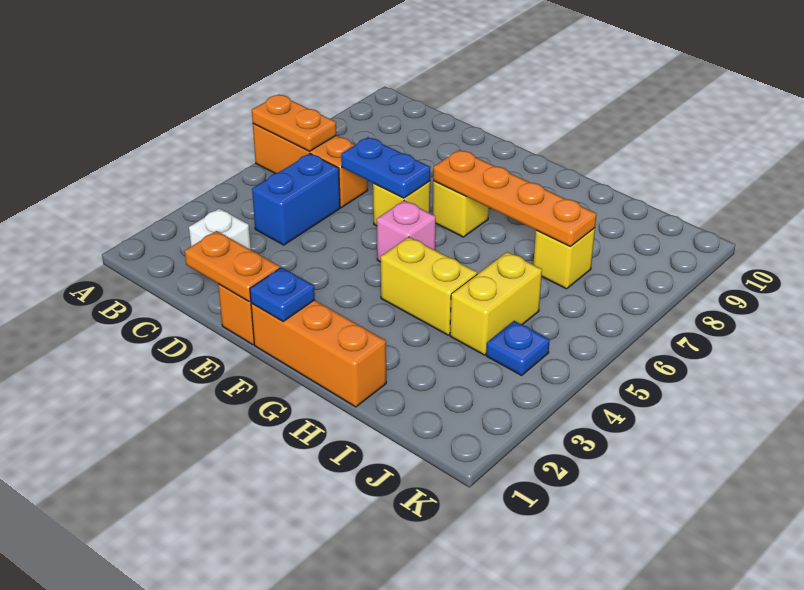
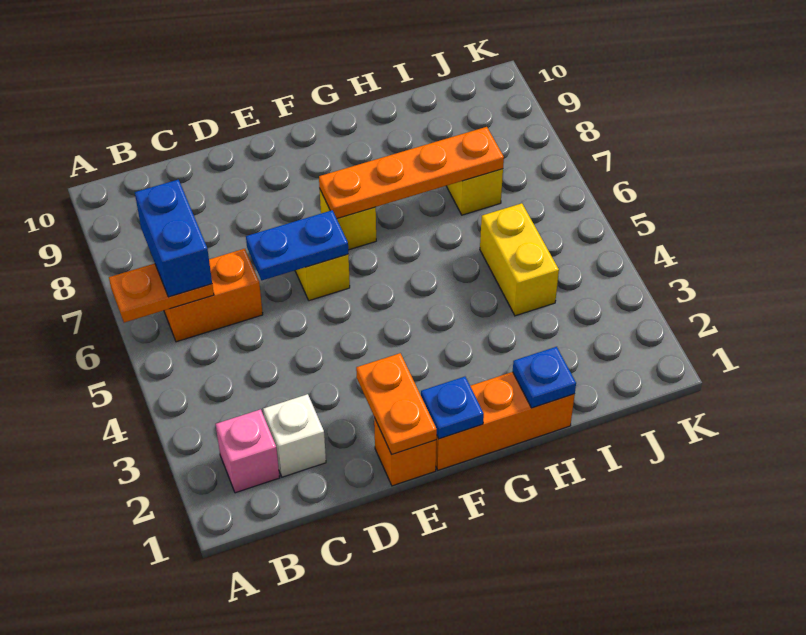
orange brick A6:C6 level 1 -> orange brick B6:C6 level 1
blue brick C4:C5 level 1 -> blue brick B6:B7 level 3
orange plate D1:E1 level 2 -> orange plate E1:E2 level 2
pink brick F5 level 1 -> pink brick B2 level 1
yellow brick G4:H4 level 1 -> none
blue plate J4 level 1 -> blue plate H1 level 2

